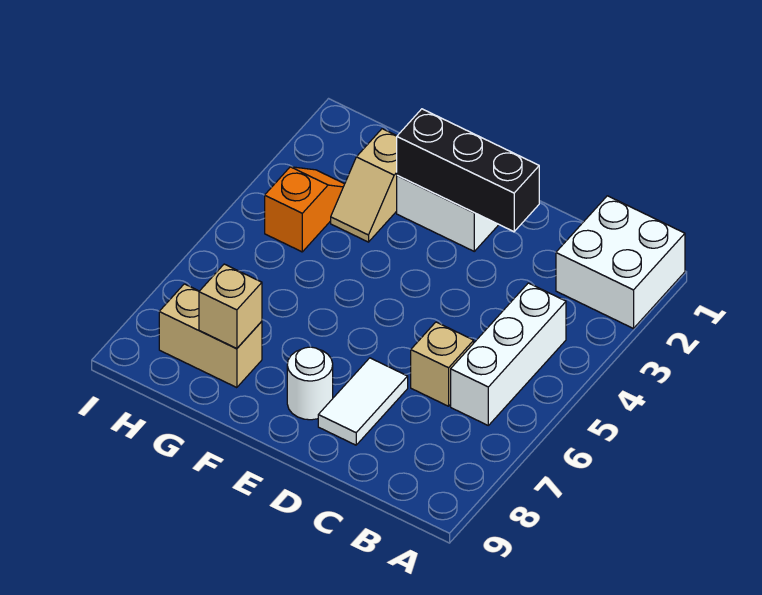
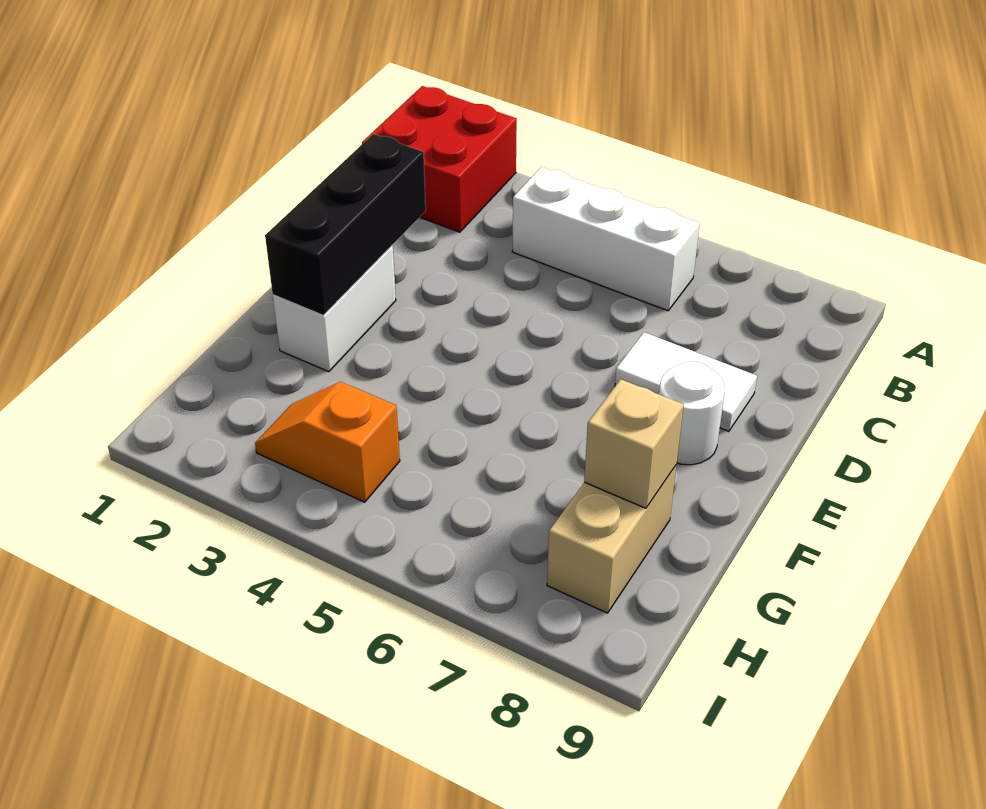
white brick A1:B2 level 1 -> red brick A1:B2 level 1
tan brick C6 level 1 -> none
tan slope G2:G3 level 1 top 2 -> none

